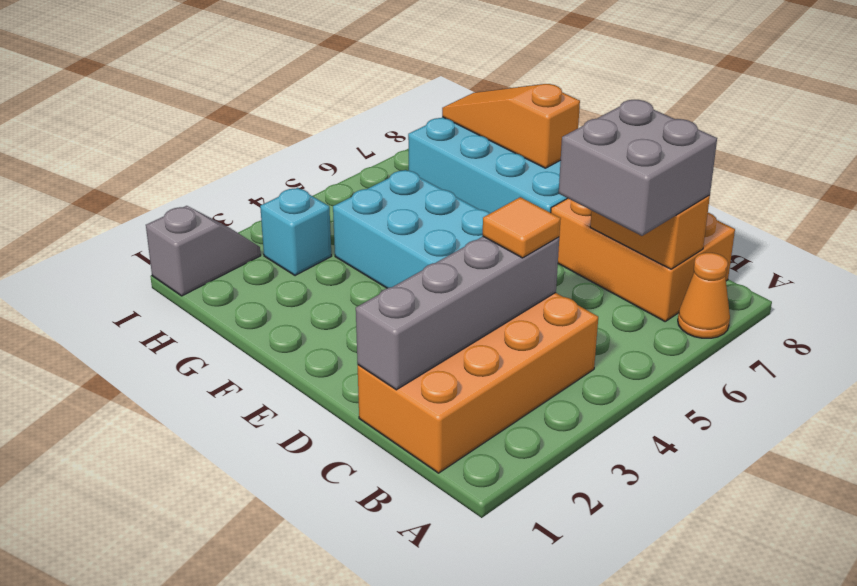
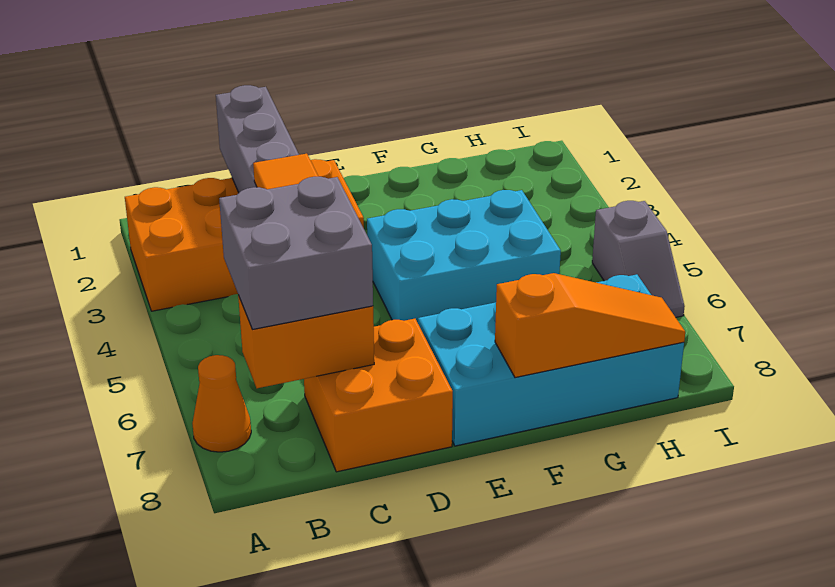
orange brick B1:C4 level 1 -> orange brick A2:D3 level 1
orange brick B7:D8 level 1 -> orange brick C7:D8 level 1
cyan brick H3 level 1 -> none
grey slope I1:I2 level 1 top 1 -> grey slope I5:I6 level 1 top 5

